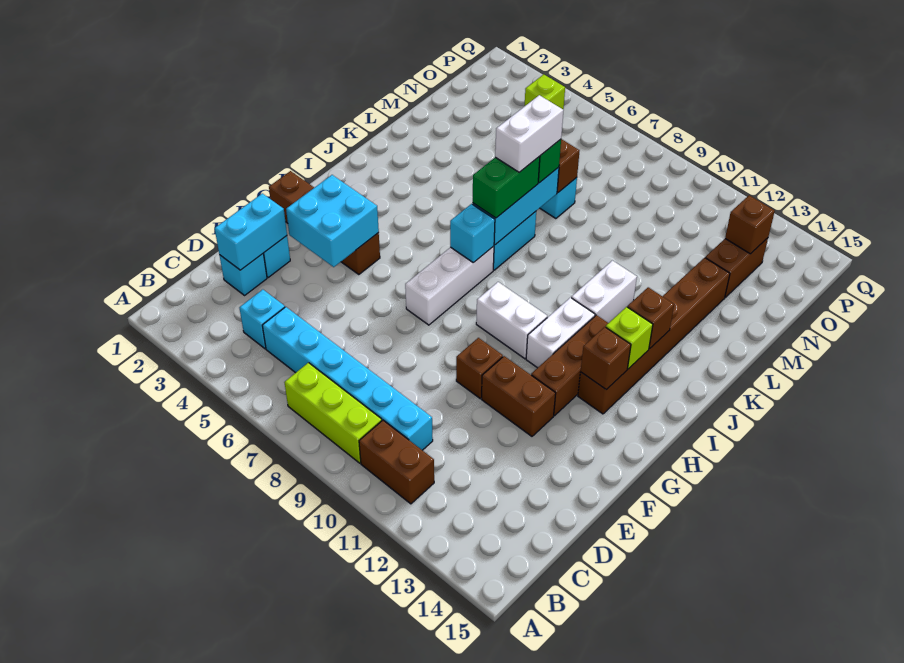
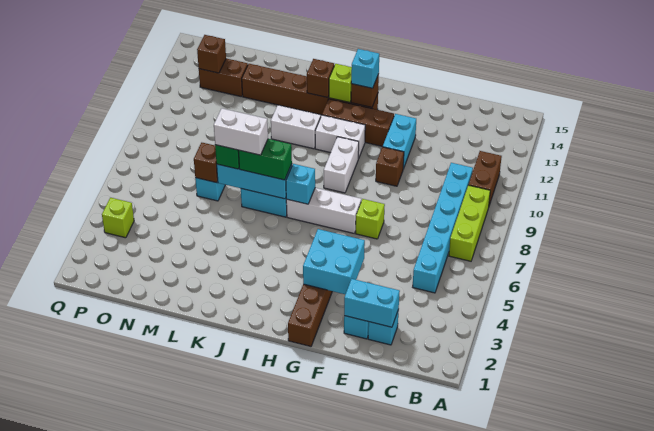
cyan brick C4 level 1 -> cyan brick H13 level 3
none -> lime brick F7 level 1
brown brick F11:F12 level 1 -> cyan brick F11:F12 level 1

